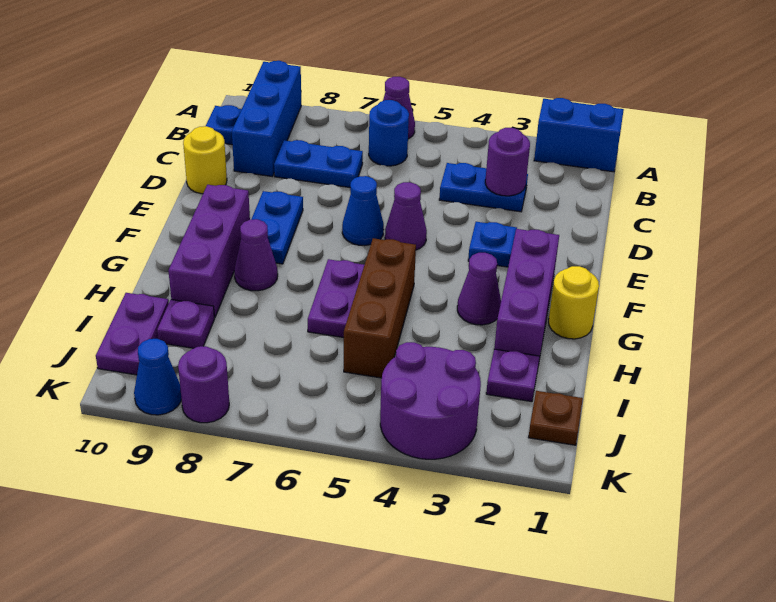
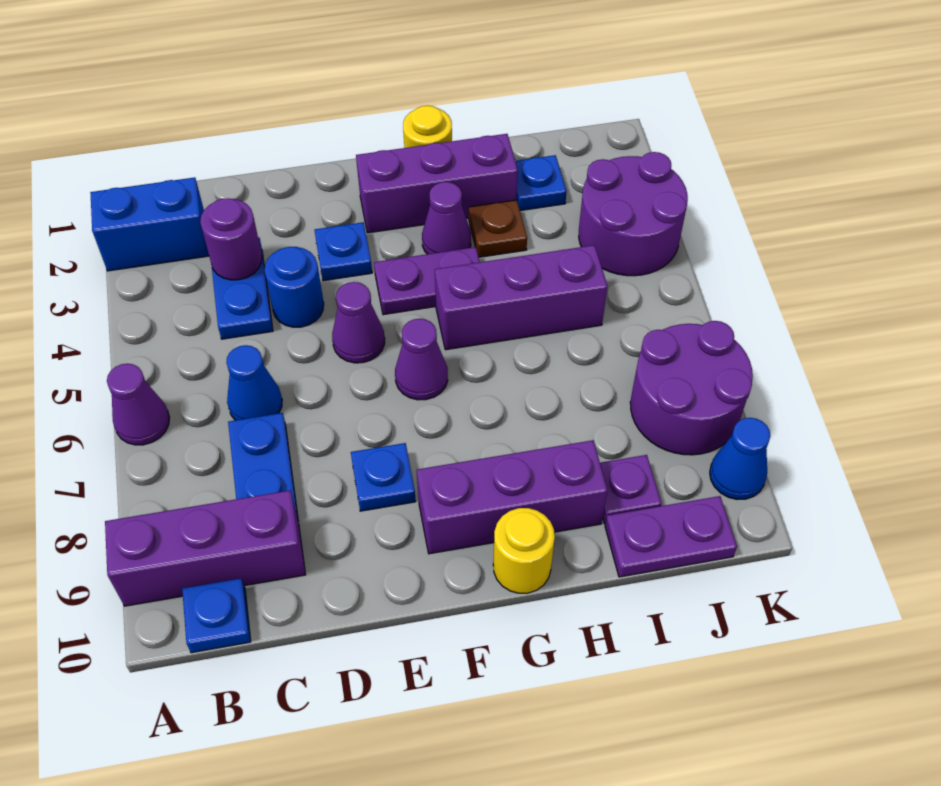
blue brick A1:A2 level 1 -> blue brick A2:B2 level 1
blue brick A9:C9 level 1 -> purple brick A9:C9 level 1
blue round brick B6 level 1 -> blue round brick D4 level 1
yellow round brick D10 level 1 -> yellow round brick G10 level 1
blue cone E6 level 1 -> blue cone C6 level 1
blue plate E8:F8 level 1 -> blue plate E8 level 1
brown brick G5:I5 level 1 -> purple brick G5:I5 level 1
purple plate G6:H6 level 1 -> purple plate F4:G4 level 1
purple cone G8 level 1 -> purple cone F6 level 1
purple plate I2 level 1 -> blue plate I2 level 1
brown plate J1 level 1 -> brown plate H3 level 1
purple round brick K8 level 1 -> purple round brick J7:K8 level 1

